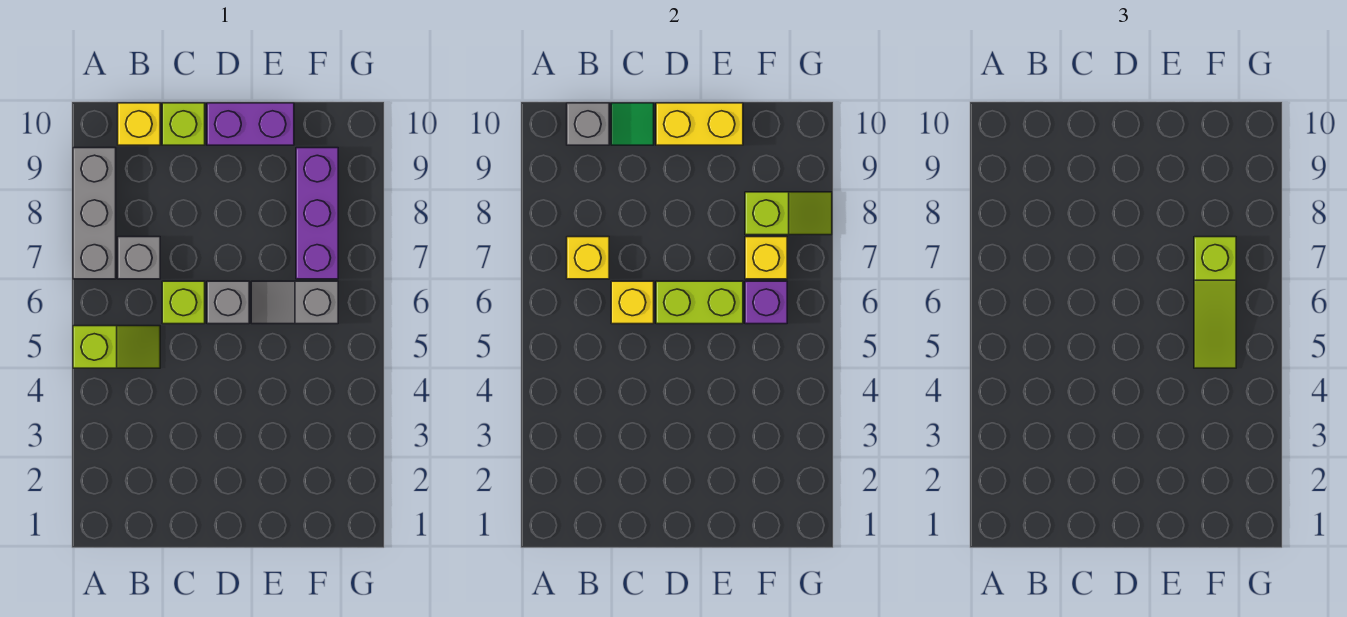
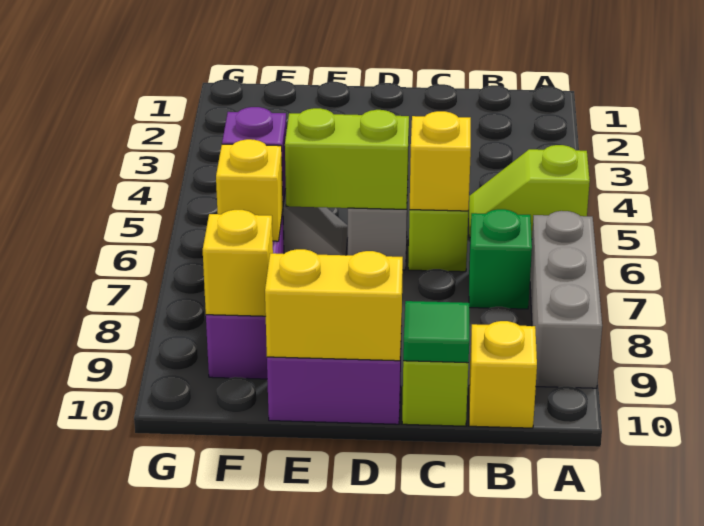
grey brick B7 level 1 -> green brick B7 level 1
yellow brick B7 level 2 -> yellow brick F9 level 2
grey brick B10 level 2 -> none
lime slope F5:F7 level 3 top 7 -> none
lime slope F8:G8 level 2 top F -> none

